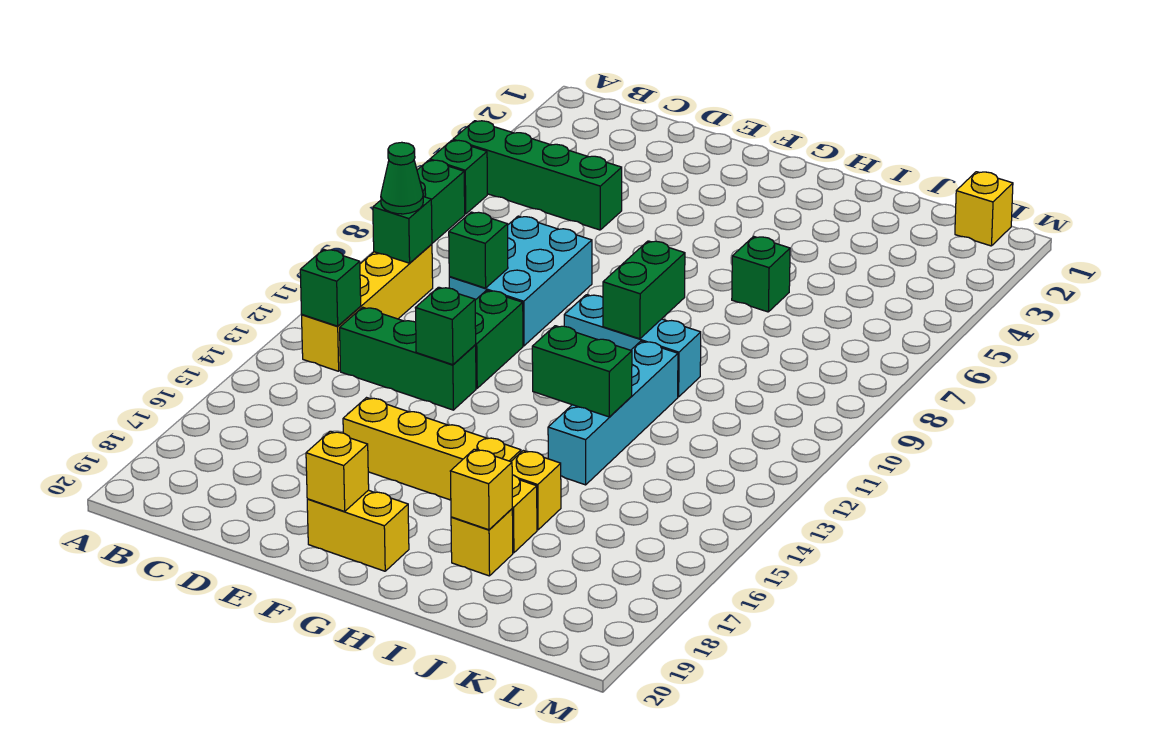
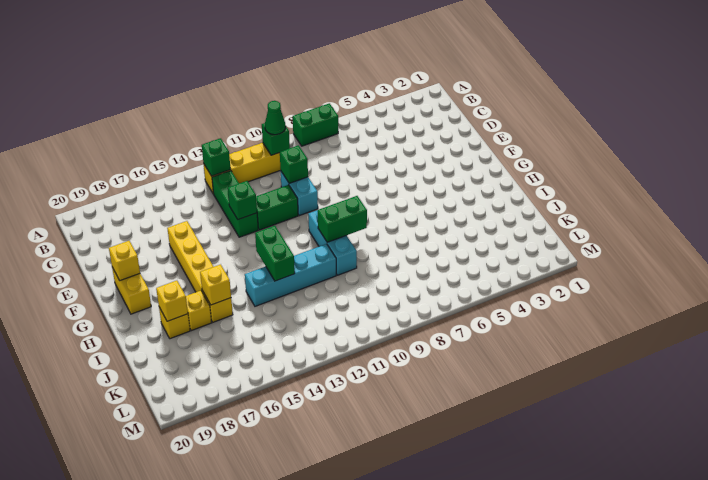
green brick A5:D5 level 1 -> none
green brick A6 level 1 -> none
cyan brick D8:E10 level 1 -> cyan brick D10:E10 level 1
green brick I6 level 1 -> none
yellow brick L1 level 1 -> yellow brick I16 level 2

